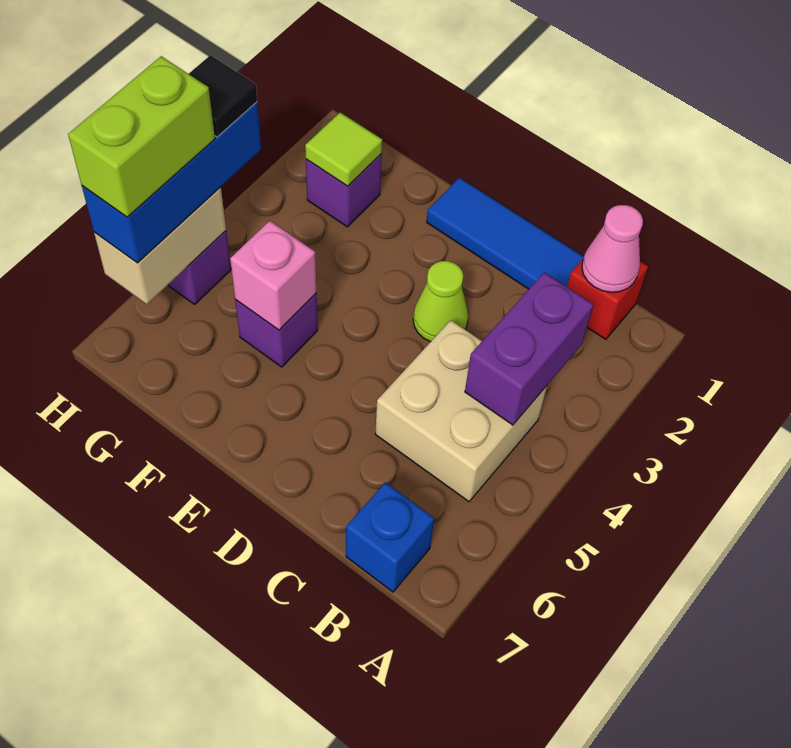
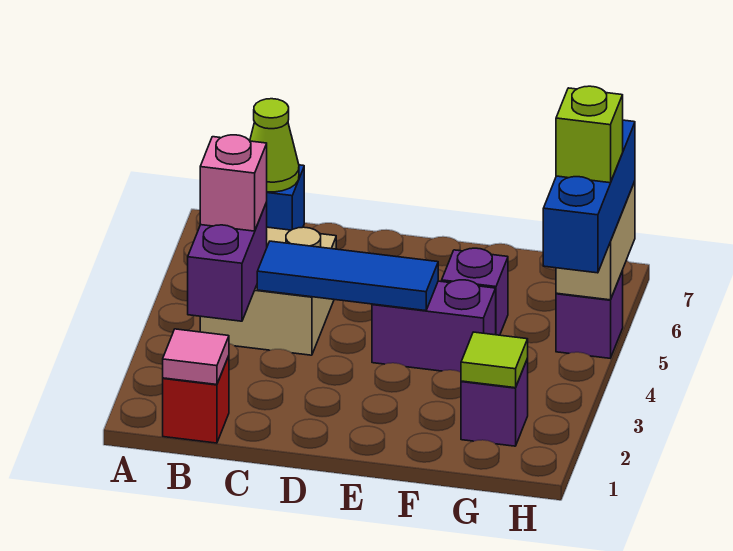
pink cone B1 level 2 -> pink tile B1 level 2
blue tile C1:E1 level 1 -> blue tile C4:E4 level 2
lime cone D3 level 1 -> lime cone B7 level 2
none -> purple brick E4:F4 level 1
pink brick F5 level 2 -> pink brick B4 level 3
black tile H4 level 4 -> none
lime brick H5:H6 level 4 -> lime brick H5 level 4

